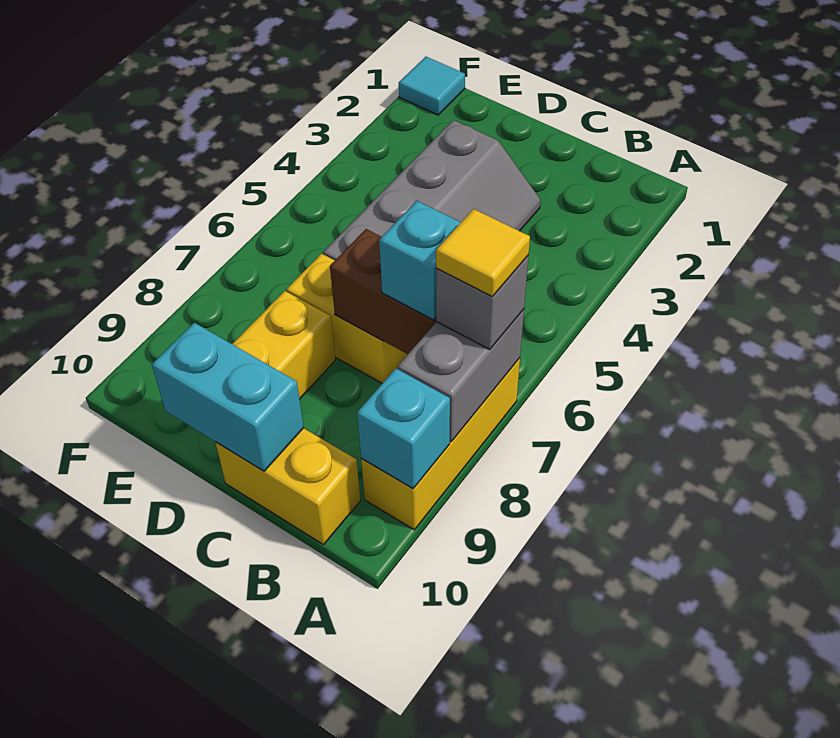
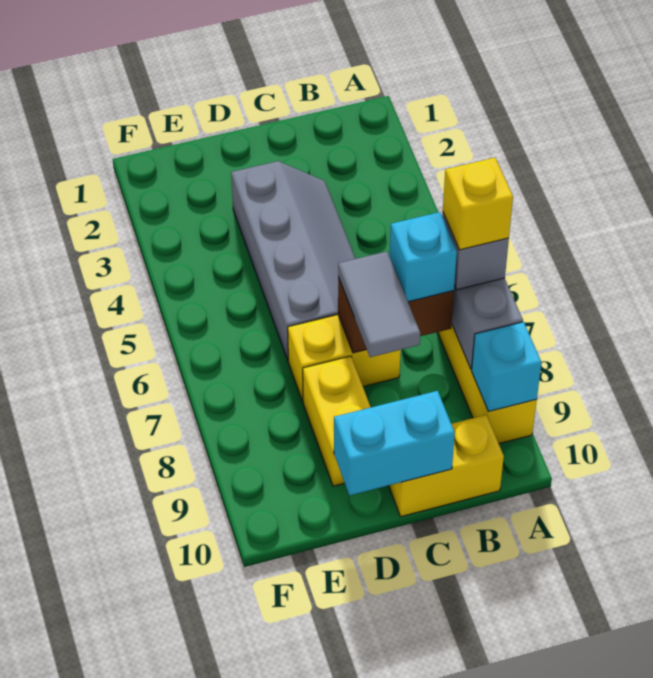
yellow tile A7 level 4 -> yellow brick A7 level 4
none -> grey tile C7:C8 level 3
cyan tile F1 level 1 -> none

